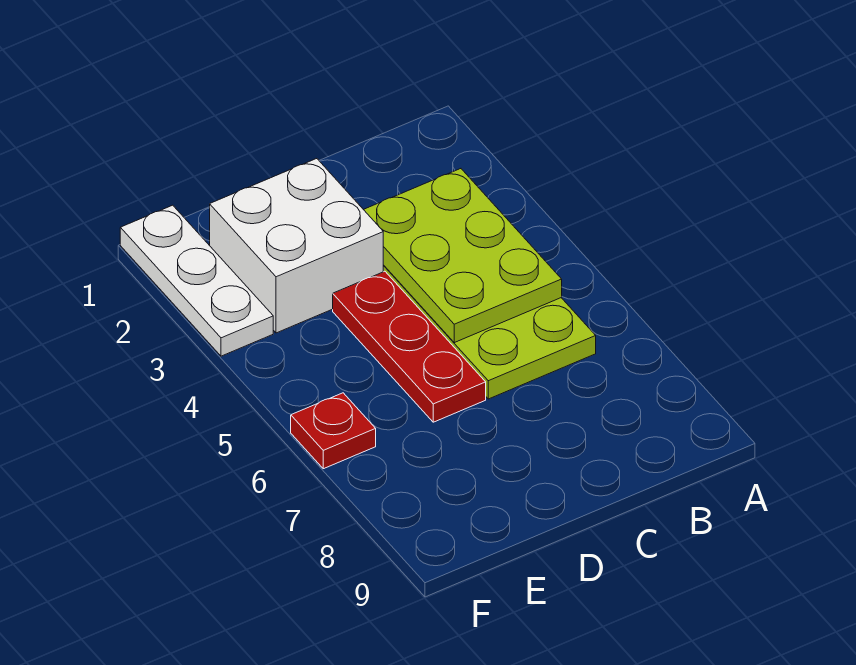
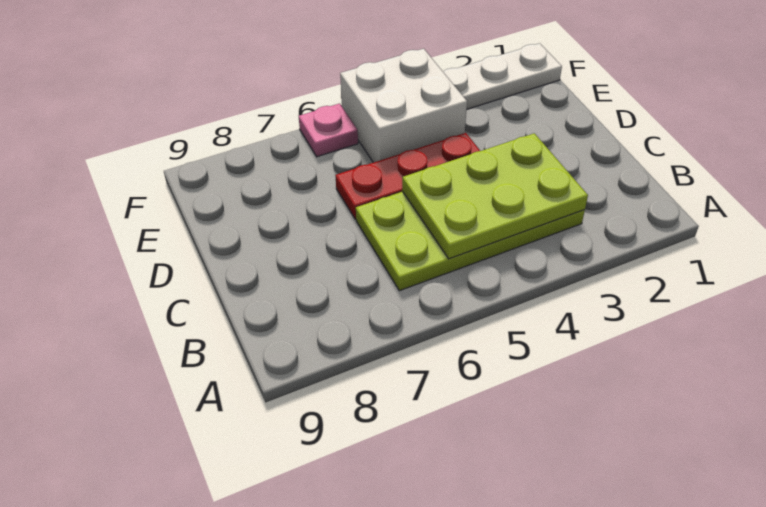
white brick D2:E3 level 1 -> white brick E4:F5 level 1
red plate F6 level 1 -> pink plate F6 level 1

